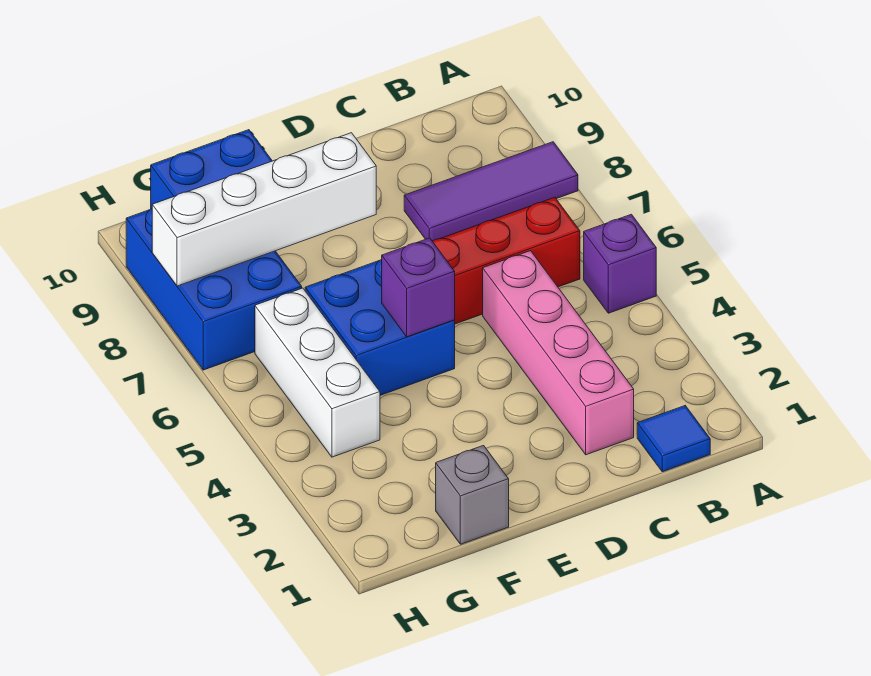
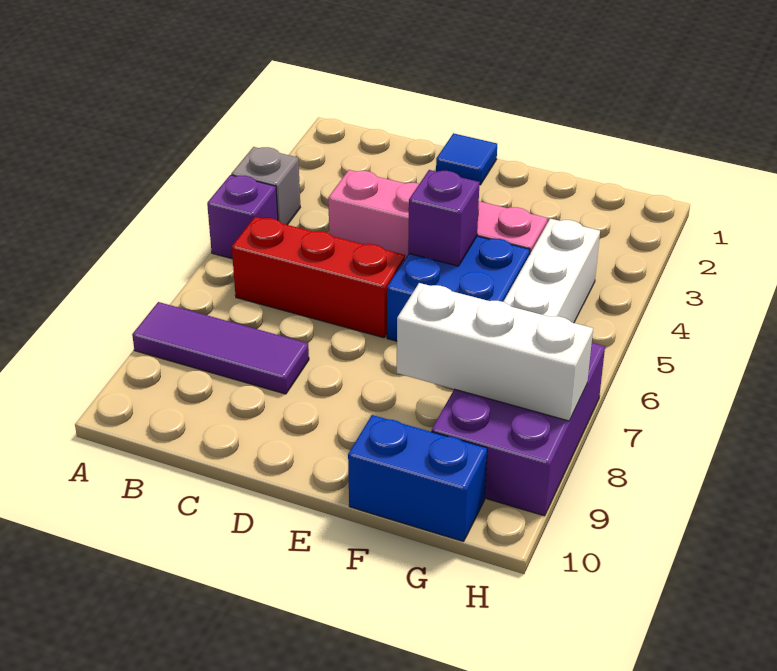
blue tile B1 level 1 -> blue tile D1 level 1
pink brick C2:C5 level 1 -> pink brick C4:F4 level 1
white brick E8:H8 level 2 -> white brick F8:H8 level 2
grey brick F1 level 1 -> grey brick A4 level 1
blue brick G7:H9 level 1 -> purple brick G7:H9 level 1

